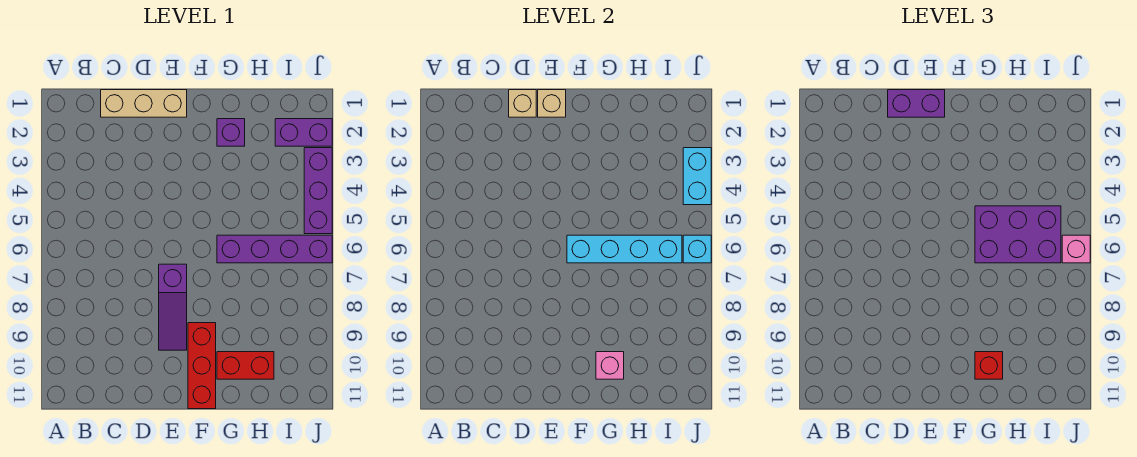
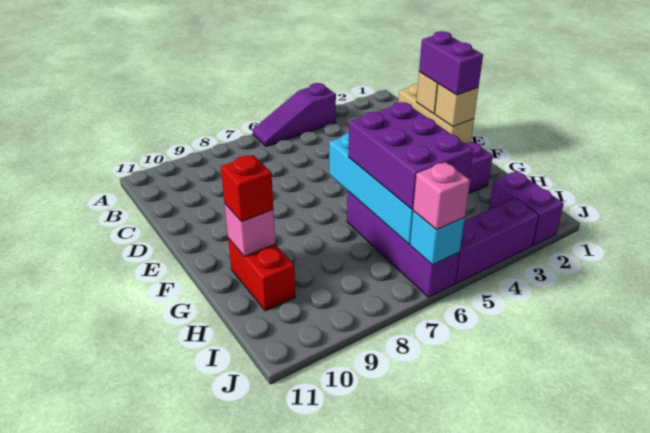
purple slope E7:E9 level 1 top 7 -> purple slope A4:A6 level 1 top 4
red brick F9:F11 level 1 -> none
cyan brick J3:J4 level 2 -> none

